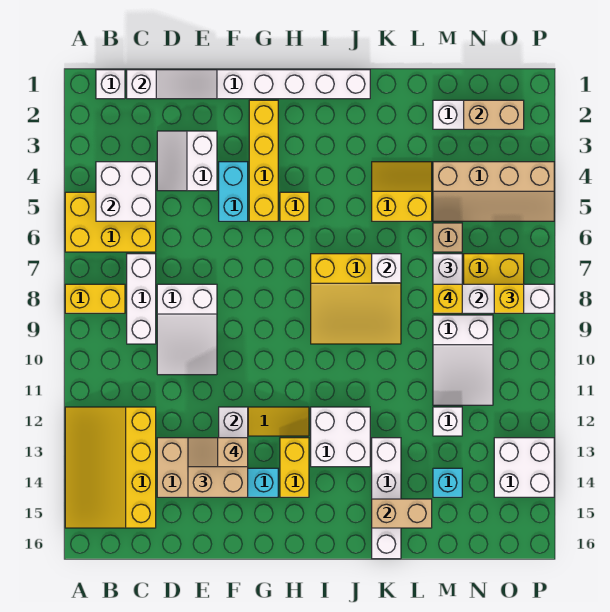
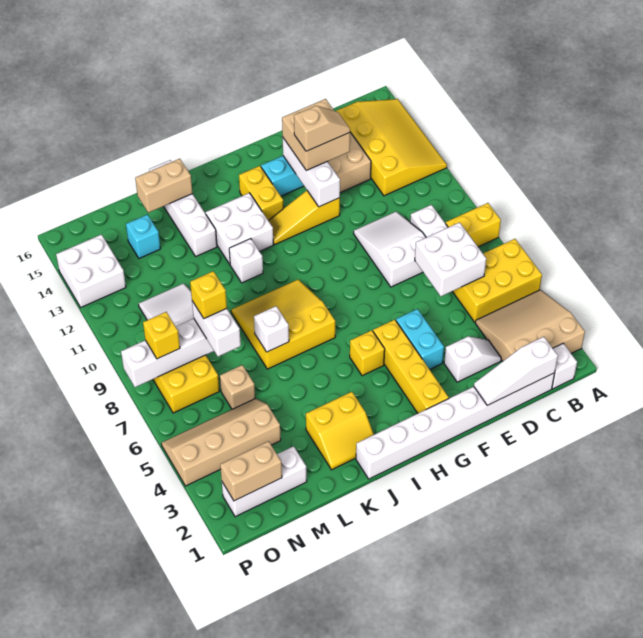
none -> tan slope A2:C4 level 1 top 2
white brick B4:C5 level 2 -> white brick C6:D7 level 2
white slope D3:E4 level 1 top E -> white slope D3:E3 level 1 top E
yellow slope K4:L5 level 1 top 5 -> yellow slope J2:K3 level 1 top 3
white brick M12 level 1 -> white brick J11 level 1

